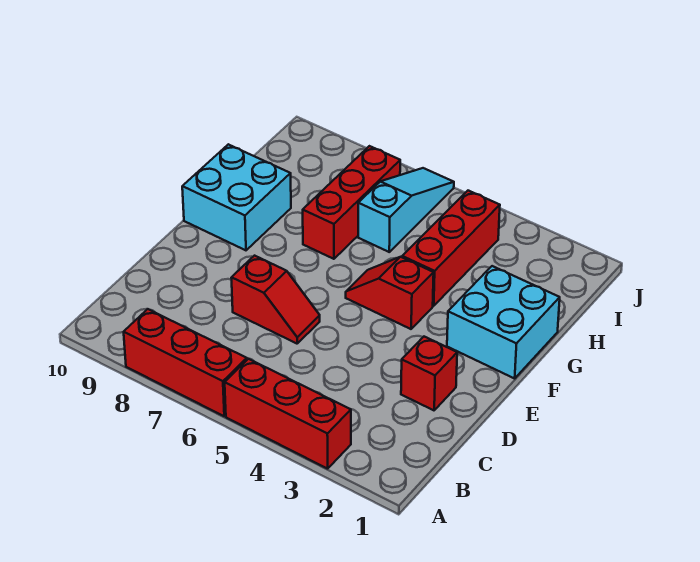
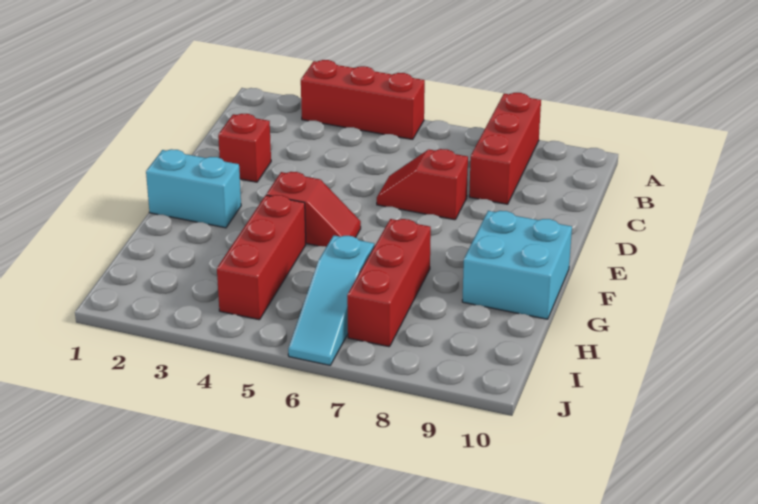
red brick A6:A8 level 1 -> red brick A8:C8 level 1
cyan brick F1:G2 level 1 -> cyan brick F1:F2 level 1

